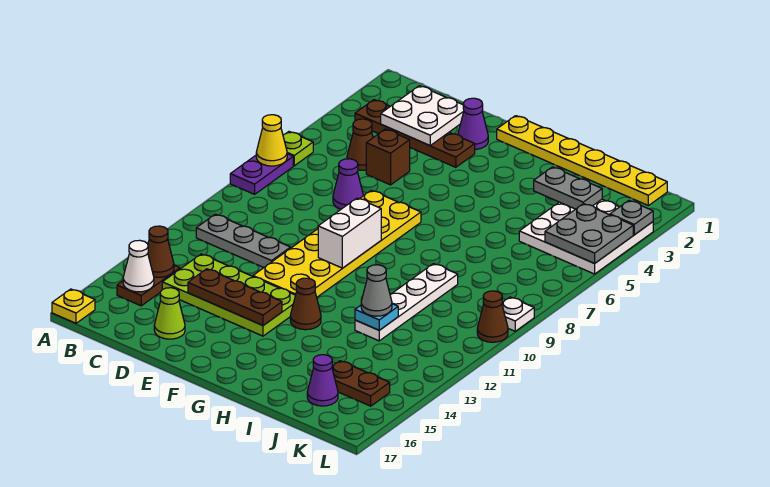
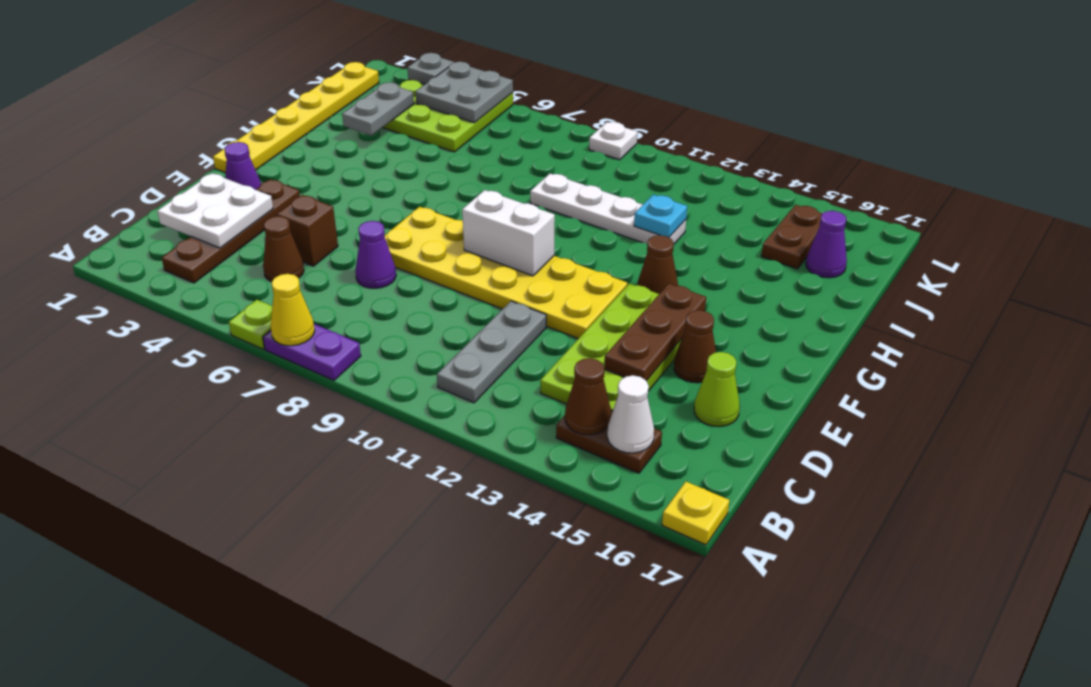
grey cone I12 level 3 -> none
white plate J3:L5 level 1 -> lime plate J3:L5 level 1
brown cone L10 level 1 -> brown cone E15 level 1

